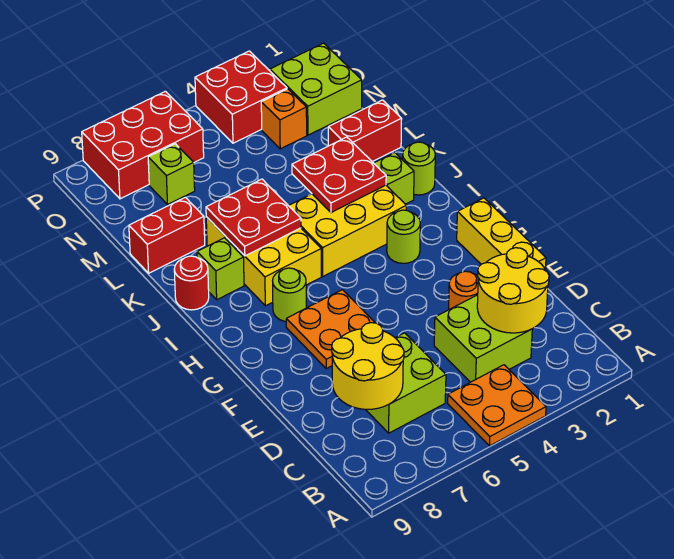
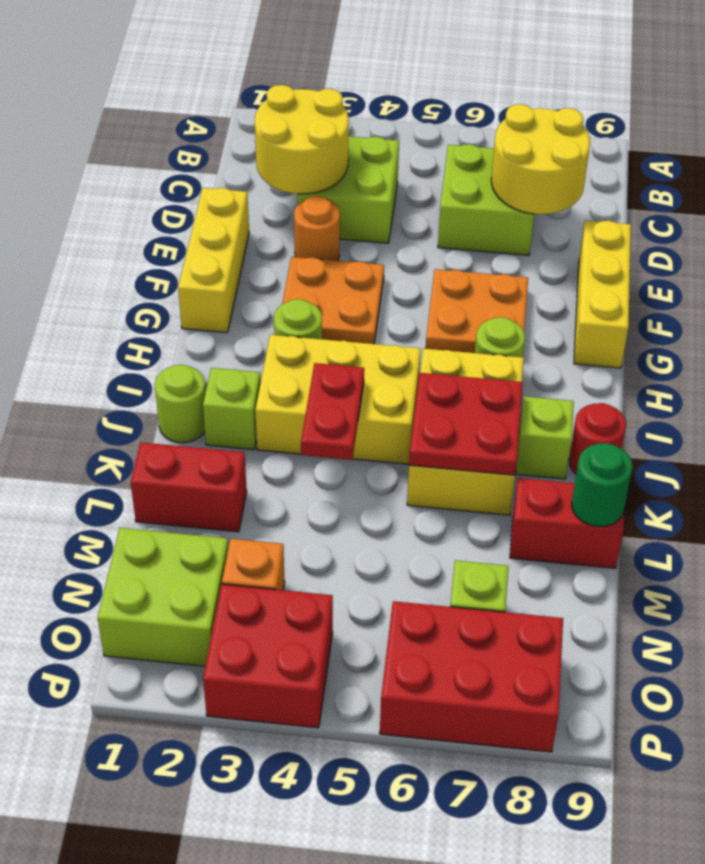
orange plate A4:B5 level 1 -> orange plate F3:G4 level 1
none -> yellow brick E9:G9 level 1
red plate J3:K4 level 2 -> red plate J4:K4 level 2
none -> green round brick L9 level 2

